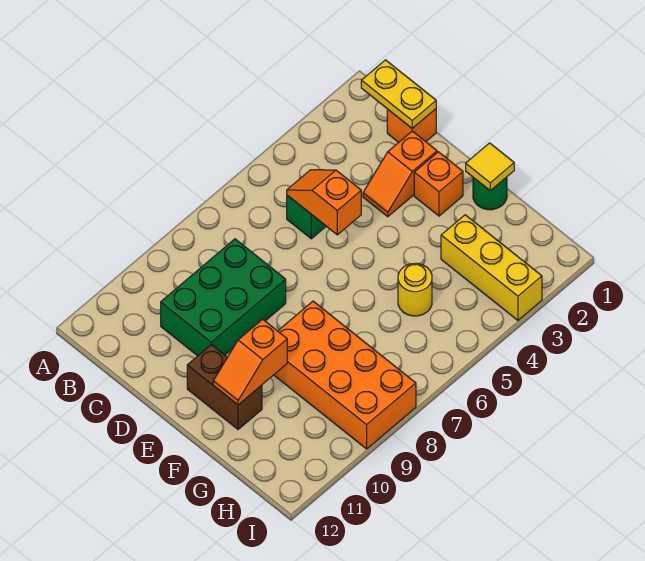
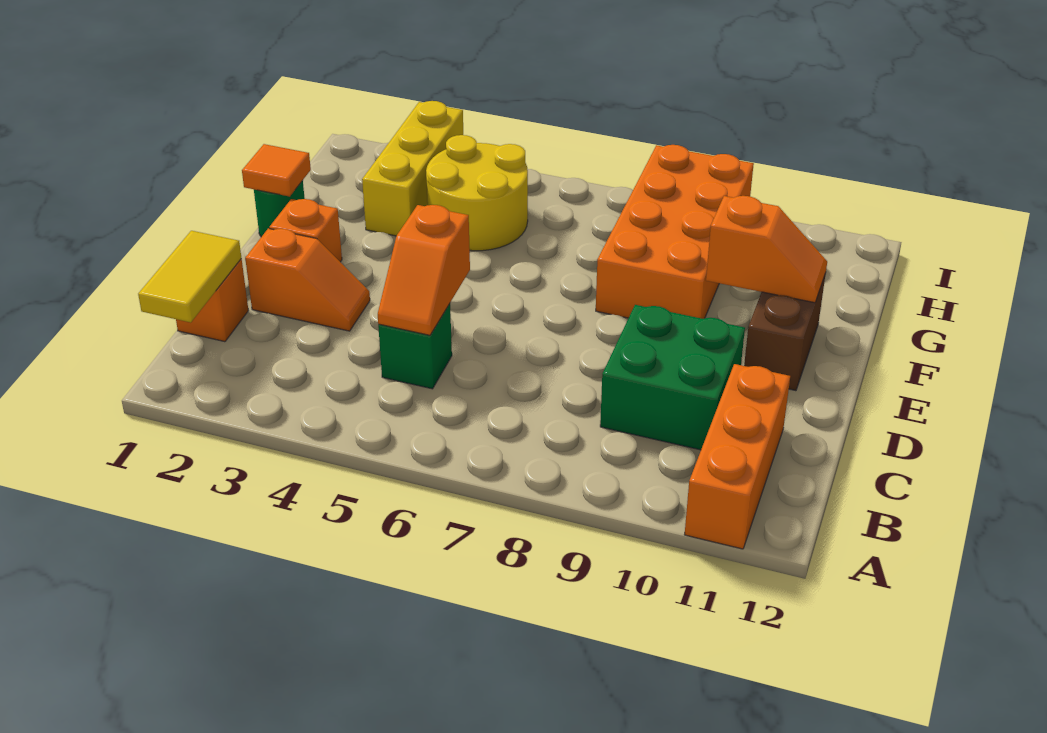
none -> orange brick A11:C11 level 1
yellow plate B1:C1 level 2 -> yellow tile B1:C1 level 2
green brick C8:D10 level 1 -> green brick C9:D10 level 1
yellow tile F1 level 2 -> orange tile F1 level 2
yellow round brick G5 level 1 -> yellow round brick G4:H5 level 1

